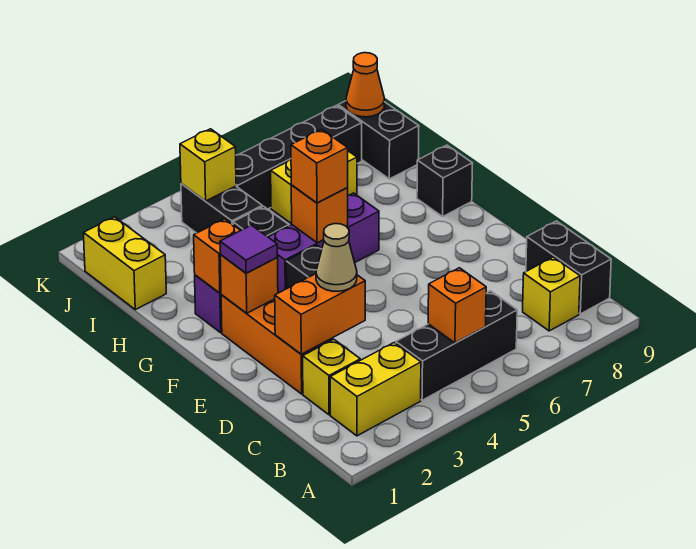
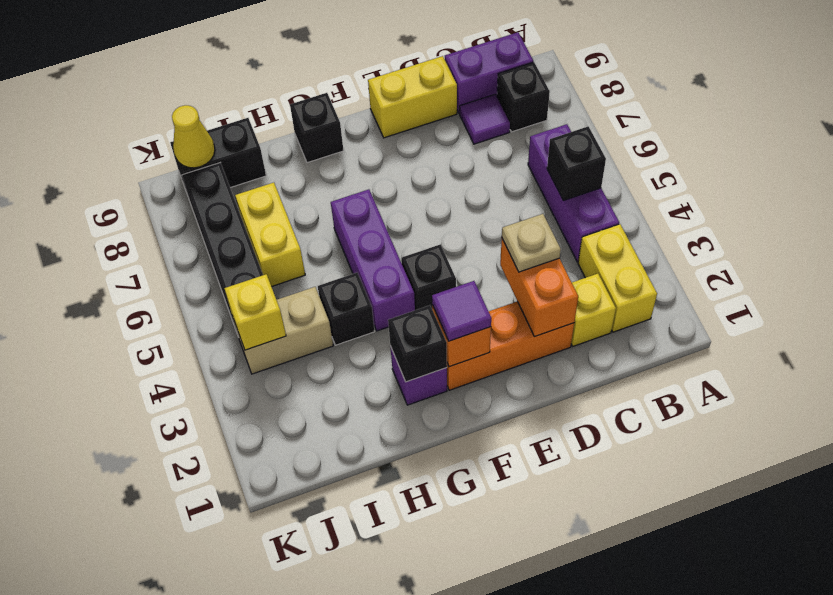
black brick B4:B6 level 1 -> purple brick B4:B6 level 1
orange brick B5 level 2 -> black brick B5 level 2
yellow brick B8 level 1 -> black brick B8 level 1
black brick B9:C9 level 1 -> purple brick B9:C9 level 1
none -> purple tile C8 level 1
tan cone D3 level 3 -> tan plate D3 level 3
orange brick G2 level 2 -> black brick G2 level 2
orange brick G5 level 2 -> none
orange brick G5 level 3 -> none
yellow brick I1:J1 level 1 -> yellow brick D9:E9 level 1
black brick I4:J4 level 1 -> tan brick I4:J4 level 1
orange cone J9 level 2 -> yellow cone J9 level 2

